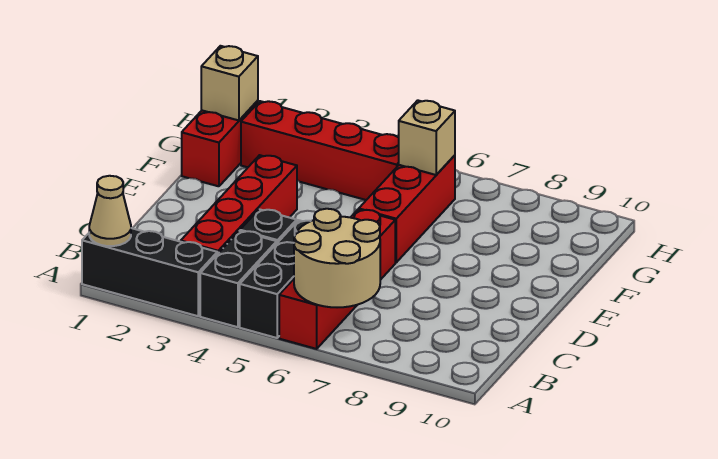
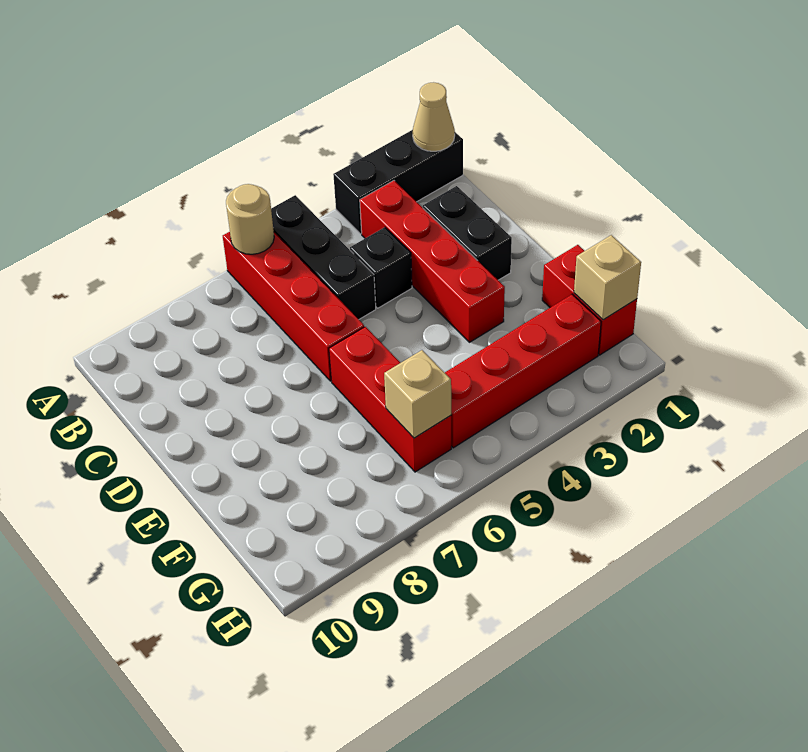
black brick A4:B4 level 1 -> black brick C2:D2 level 1
tan round brick A6:B7 level 2 -> tan round brick A6 level 2

